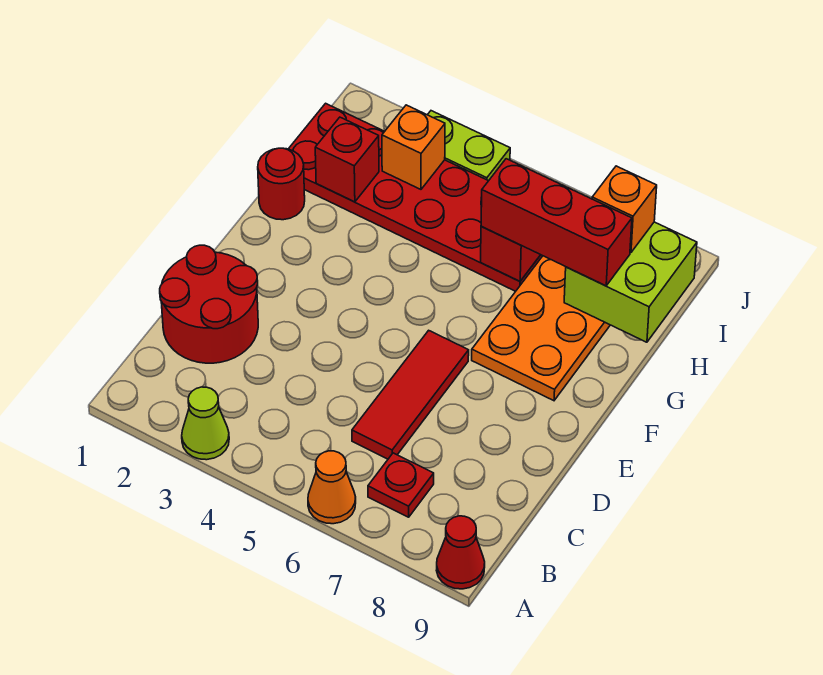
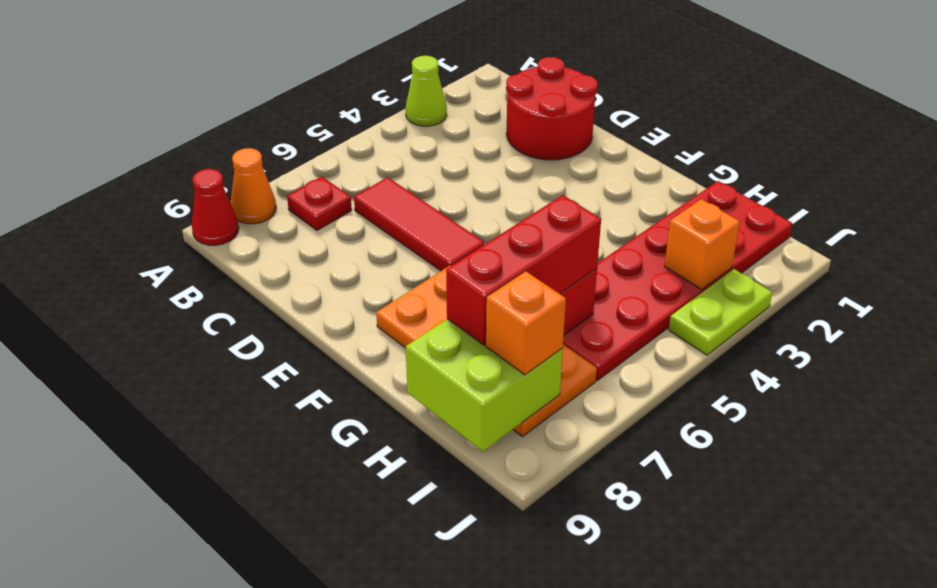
orange cone A6 level 1 -> orange cone A8 level 1
red round brick G1 level 1 -> none
red brick H2 level 2 -> none

